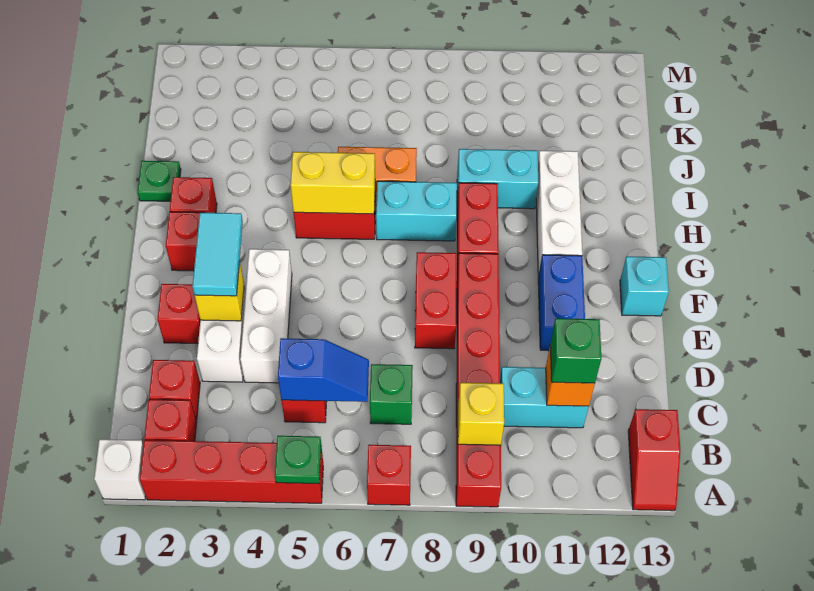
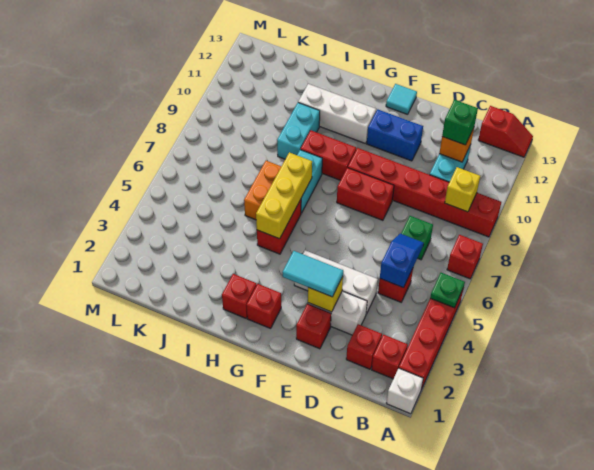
cyan brick F13 level 1 -> cyan tile F13 level 1
yellow brick H5:H6 level 2 -> yellow brick H5:H7 level 2
green plate I1 level 1 -> none

